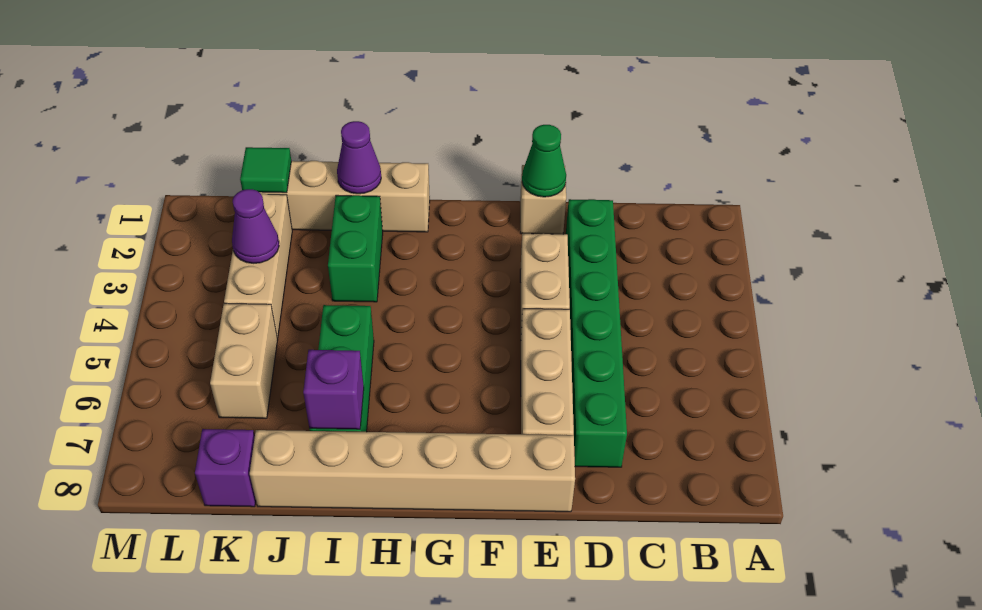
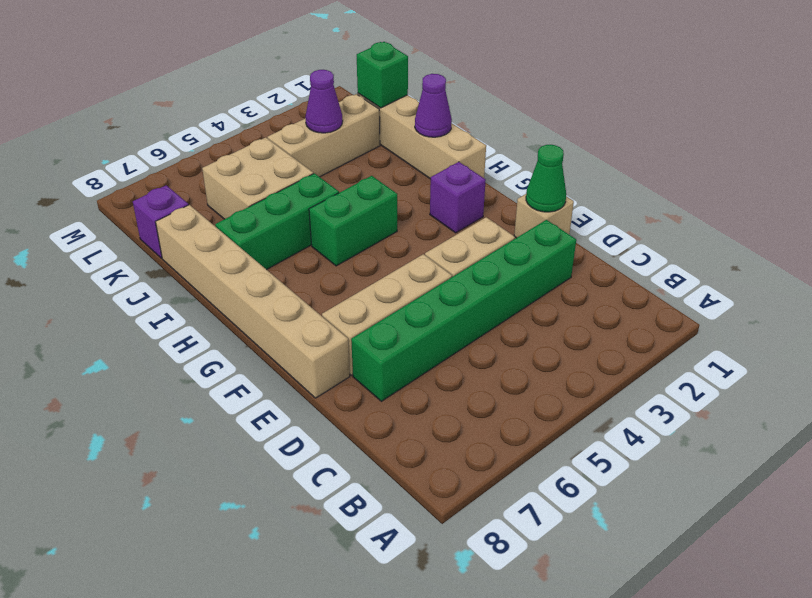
green brick I2:I3 level 1 -> green brick H4:H5 level 1
purple brick I7 level 2 -> purple brick G2 level 1
green tile K1 level 2 -> green brick K1 level 2
tan brick K5:K6 level 1 -> tan brick J5:K6 level 1

